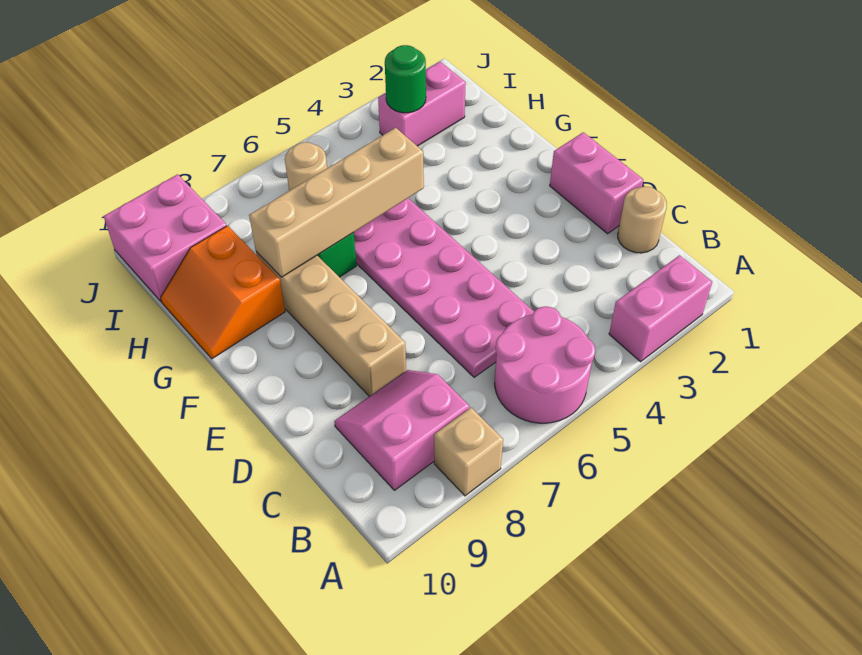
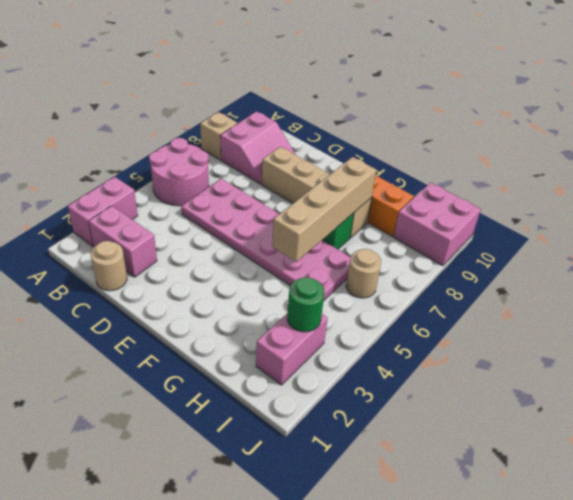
pink brick D1:E1 level 1 -> pink brick B2:C2 level 1

